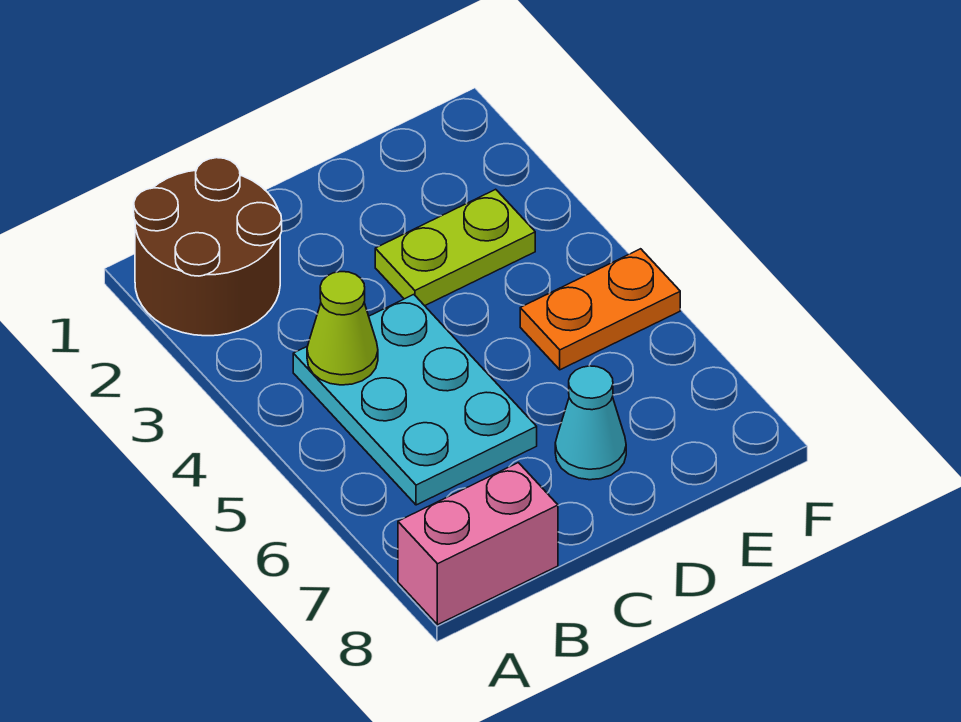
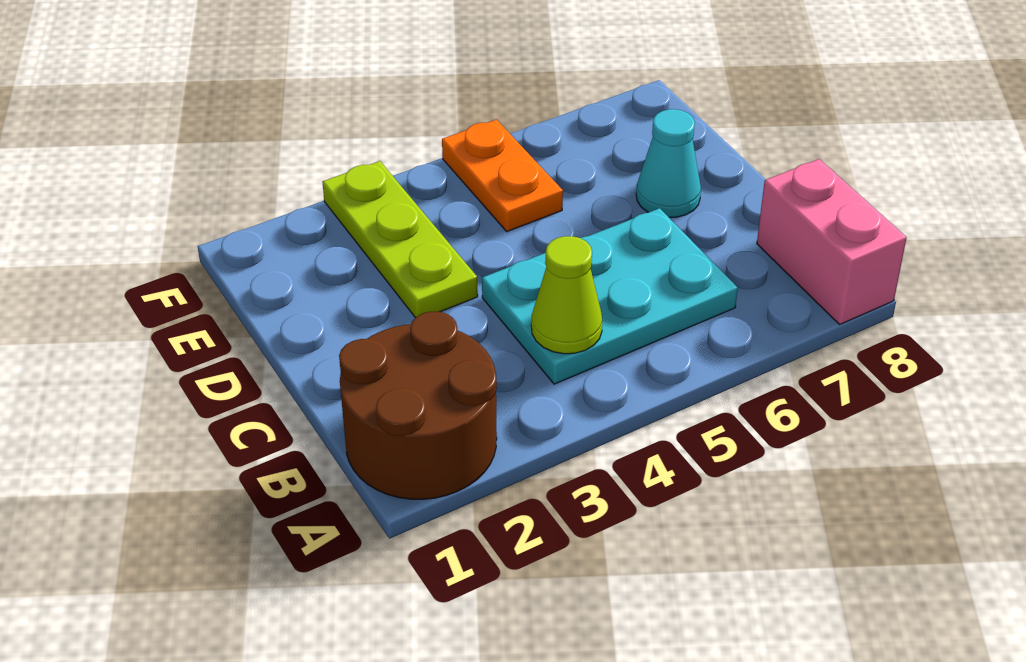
lime plate D3:E3 level 1 -> lime plate D3:F3 level 1

